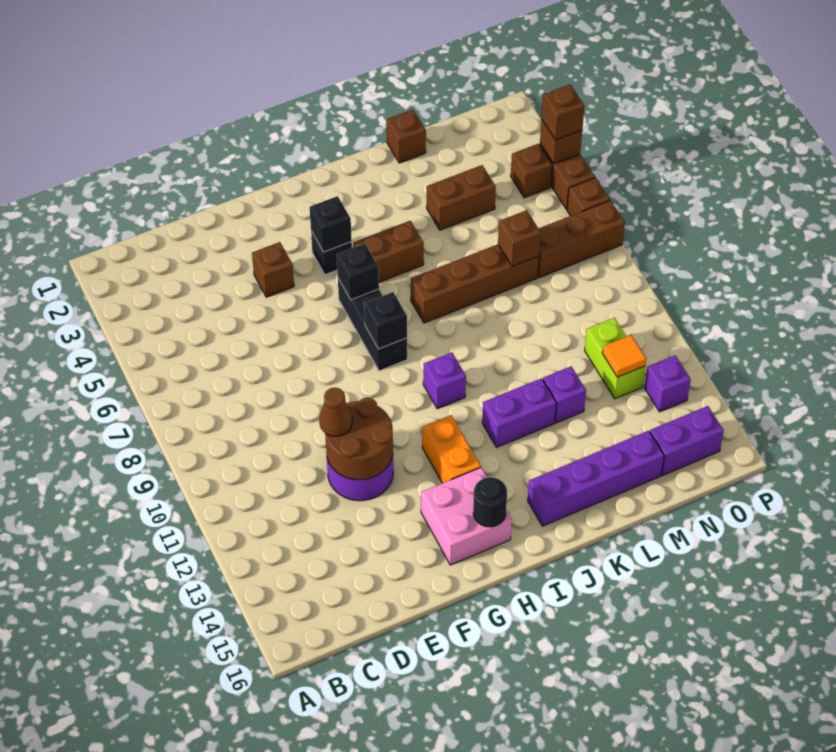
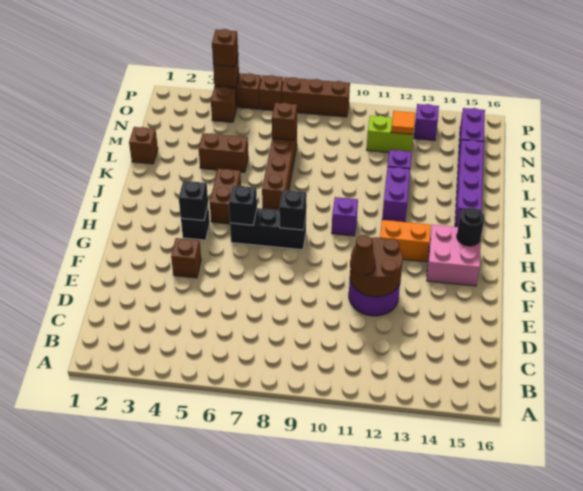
brown brick L4:M4 level 1 -> brown brick L4:L5 level 1
brown brick N7:P7 level 1 -> brown brick P7:P9 level 1

